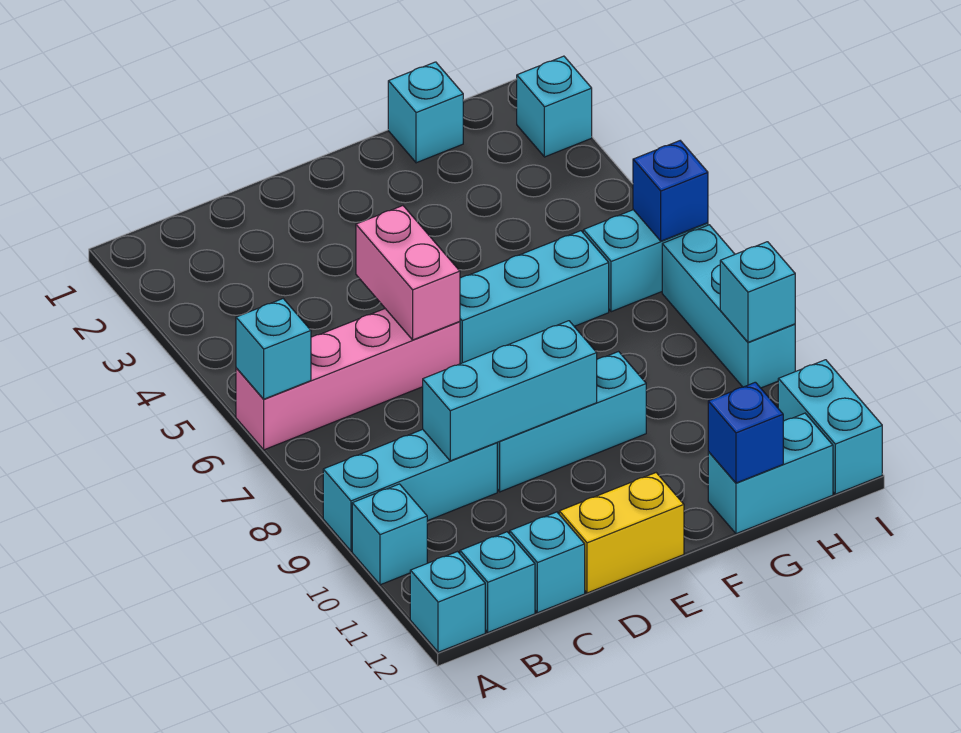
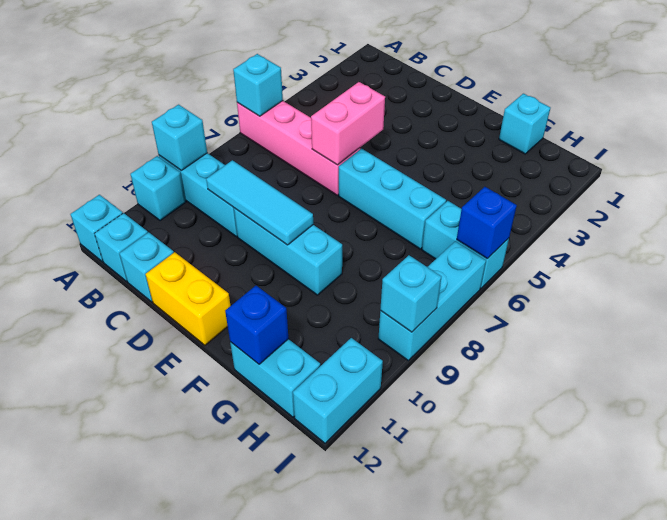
cyan brick C9:E9 level 2 -> cyan tile C9:E9 level 2
cyan brick I2 level 1 -> cyan brick A9 level 2

